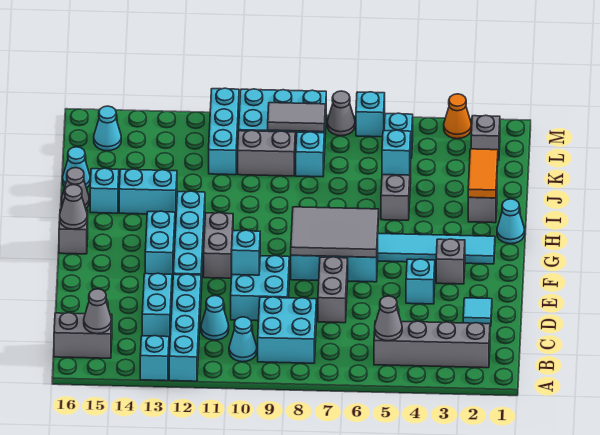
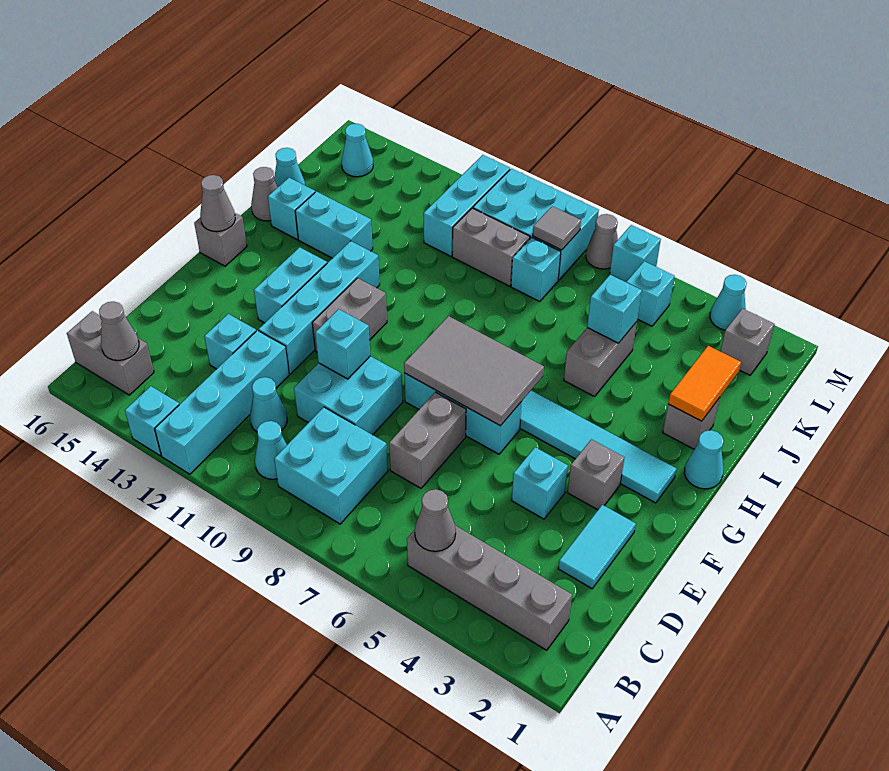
cyan brick C13:D13 level 1 -> cyan brick D13 level 1
cyan tile D2 level 1 -> cyan tile D2:E2 level 1
grey tile L8:L9 level 2 -> grey tile L8 level 2
orange cone M3 level 1 -> cyan cone M3 level 1

